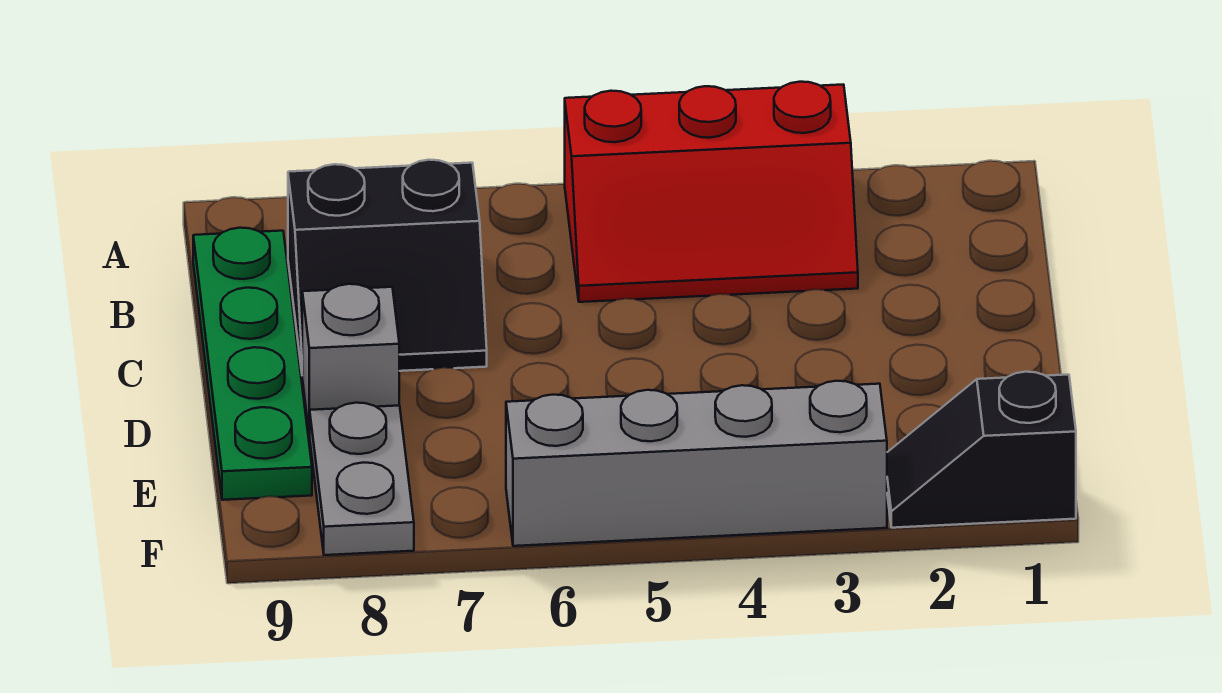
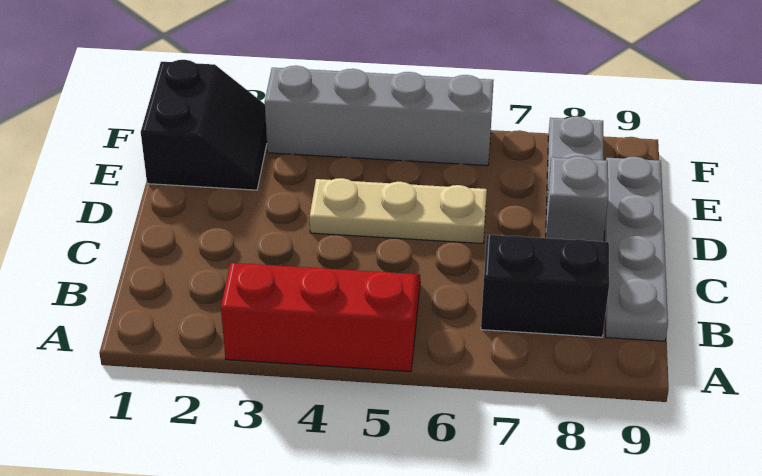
green plate B9:E9 level 1 -> grey plate B9:E9 level 1
none -> tan plate D4:D6 level 1
black slope F1:F2 level 1 top 1 -> black slope E1:F2 level 1 top 1

